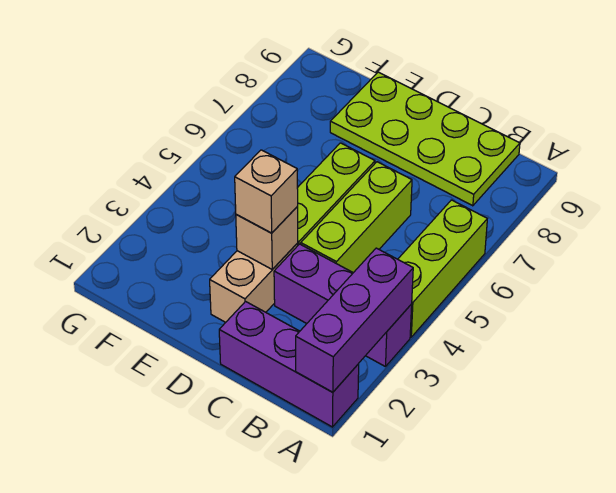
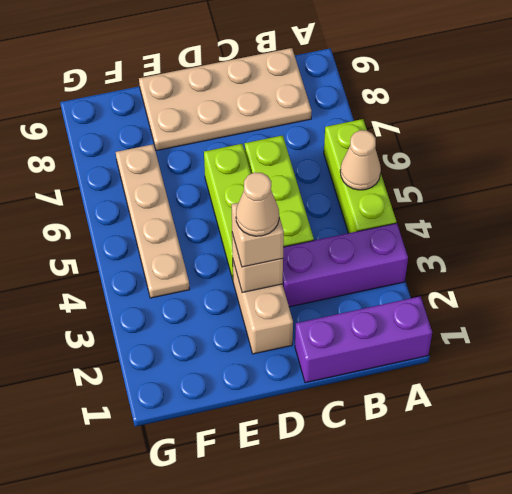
purple brick A1:A3 level 2 -> none
none -> tan cone A5 level 2
lime plate B8:E9 level 1 -> tan plate B8:E9 level 1
none -> tan cone D3 level 4
none -> tan plate F4:F7 level 1

